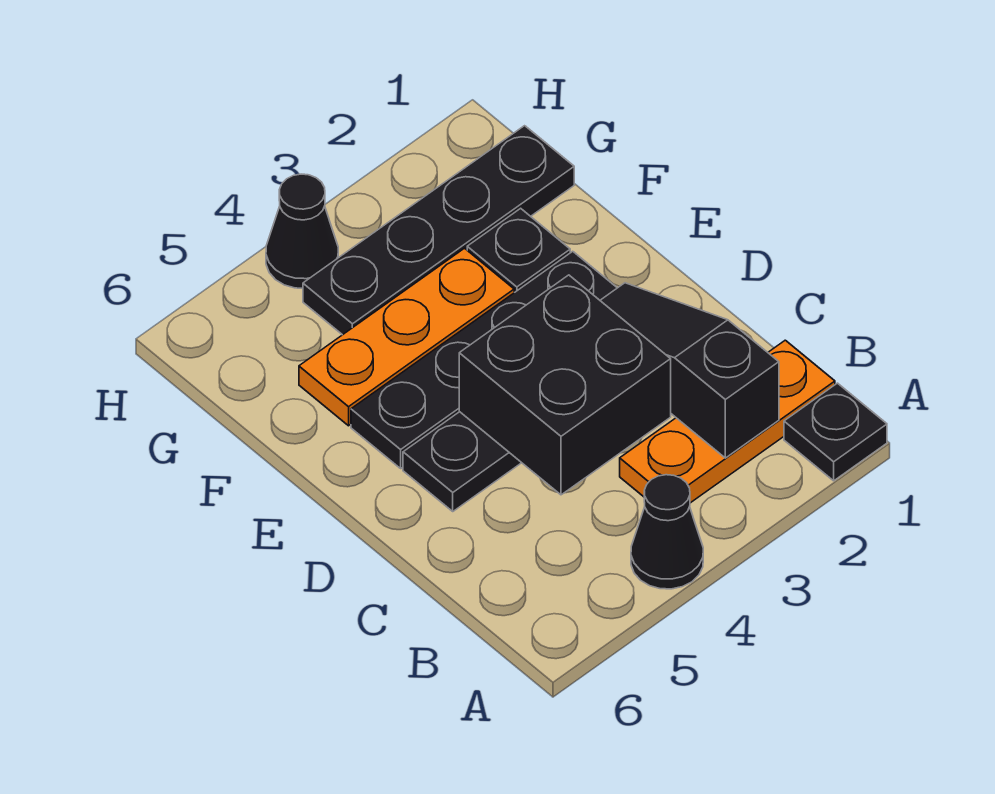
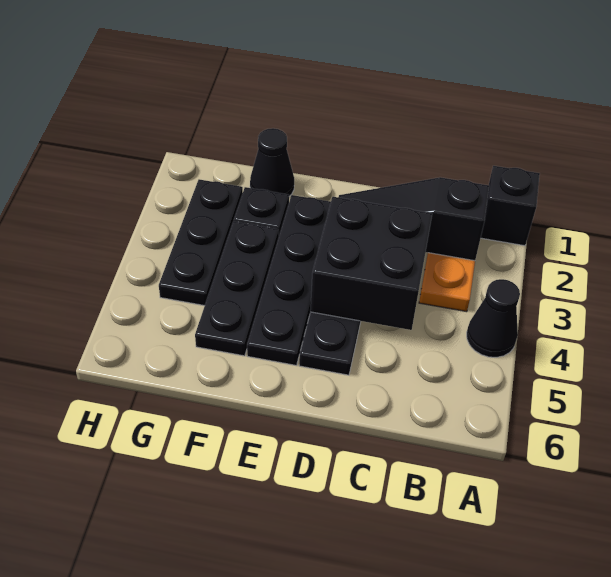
black plate A1 level 1 -> black brick A1 level 1
orange plate F3:F5 level 1 -> black plate F3:F5 level 1
black plate G1:G4 level 1 -> black plate G2:G4 level 1
black cone H4 level 1 -> black cone F1 level 1

